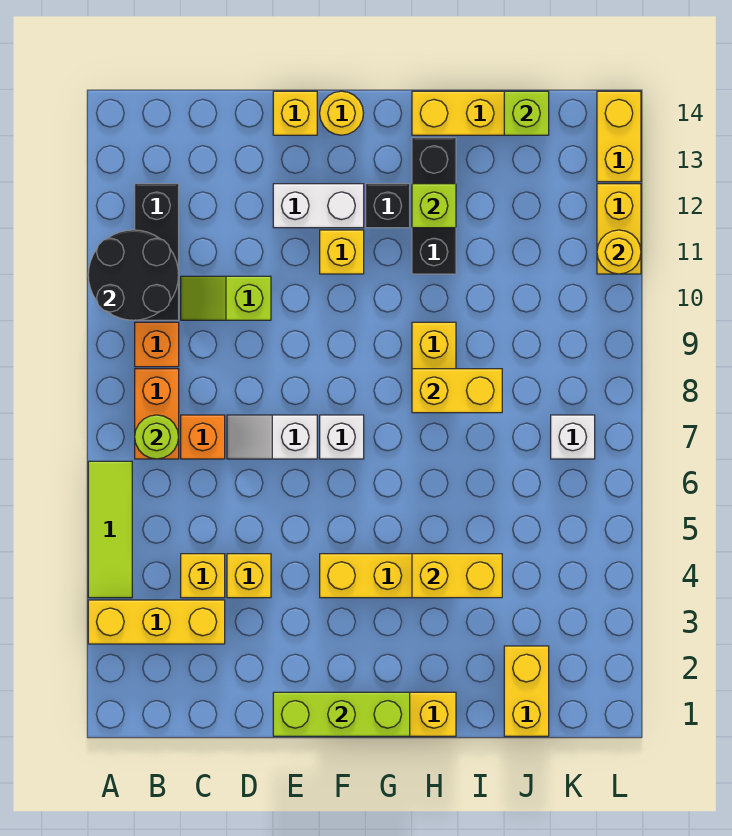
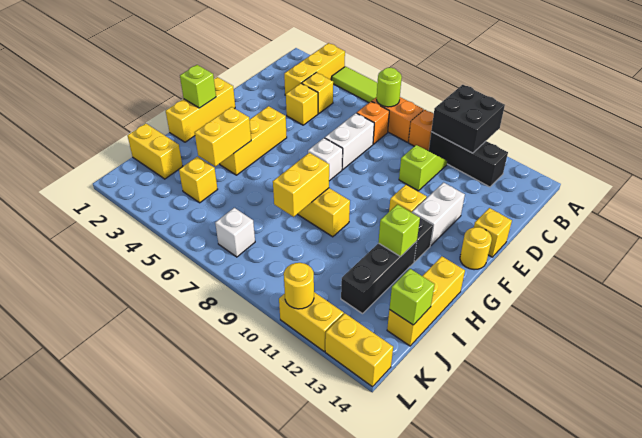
black round brick A10:B11 level 2 -> black brick A10:B11 level 2
white slope D7:E7 level 1 top E -> white brick D7:E7 level 1
lime brick E1:G1 level 2 -> lime brick G1 level 2
black brick H11:H13 level 1 -> black brick H12:J12 level 1
none -> yellow brick J4 level 1

